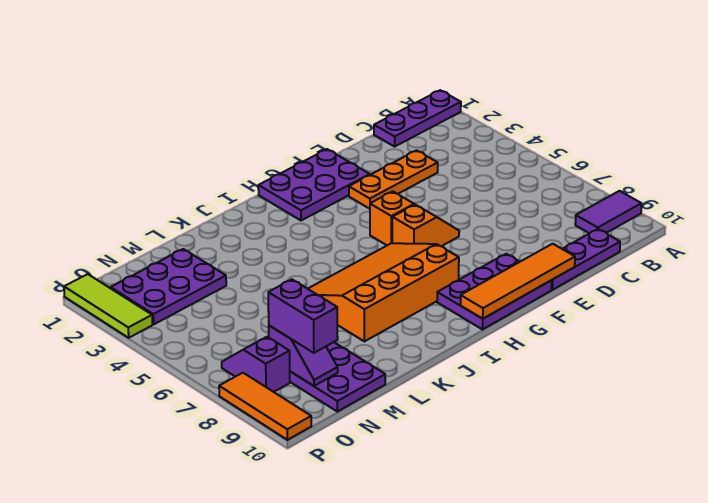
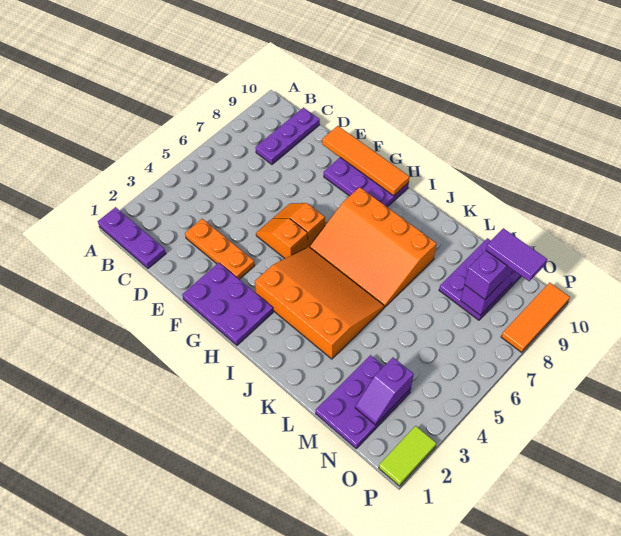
purple tile A9:B9 level 1 -> purple tile N9:O9 level 4
purple plate C10:E10 level 1 -> purple plate C8:C10 level 1
none -> orange slope H3:K5 level 1 top 3
purple plate M2:O3 level 1 -> purple plate M1:N3 level 1
purple slope O7:O8 level 1 top 8 -> purple slope N2:N3 level 2 top 3
lime tile P1:P3 level 1 -> lime tile P1:P2 level 1

